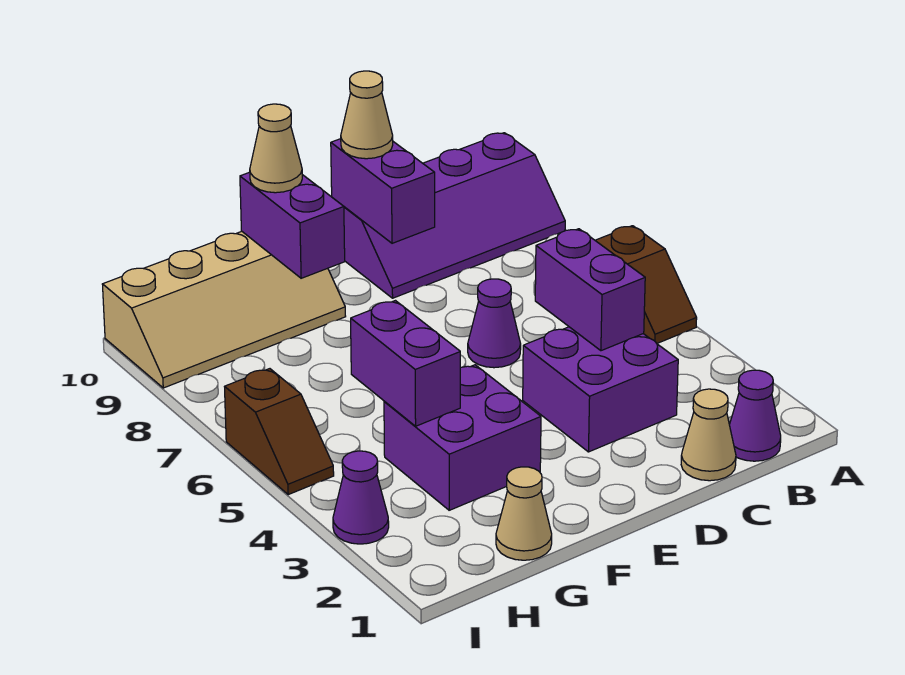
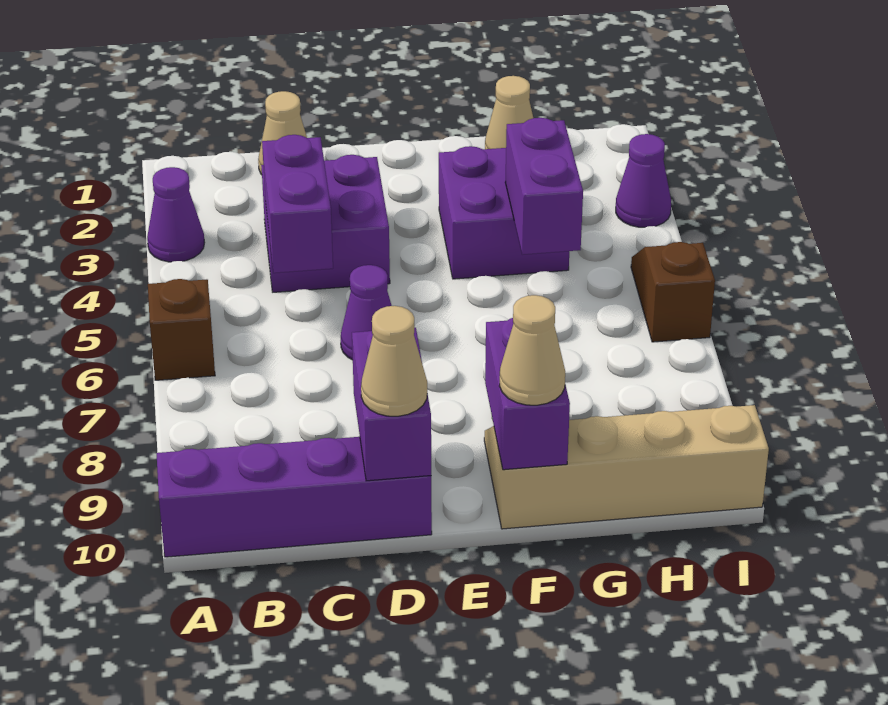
purple cone B1 level 1 -> purple cone A3 level 1

